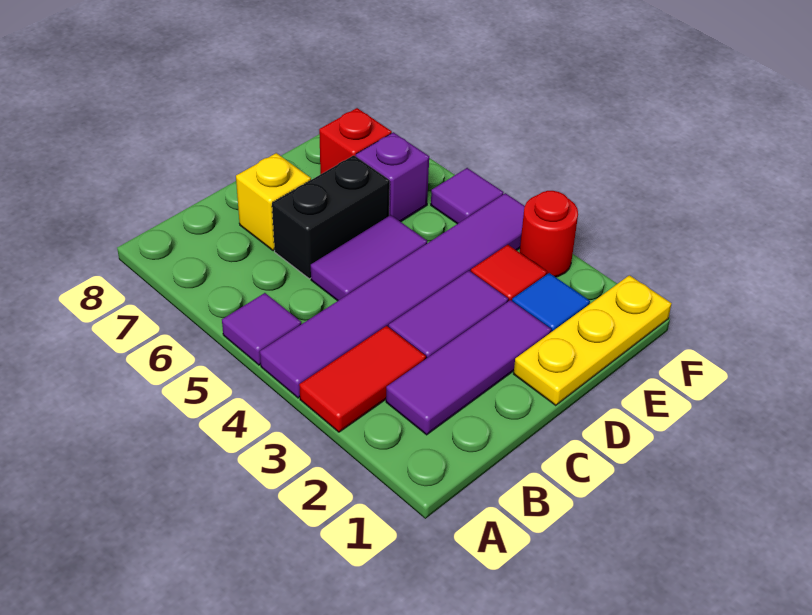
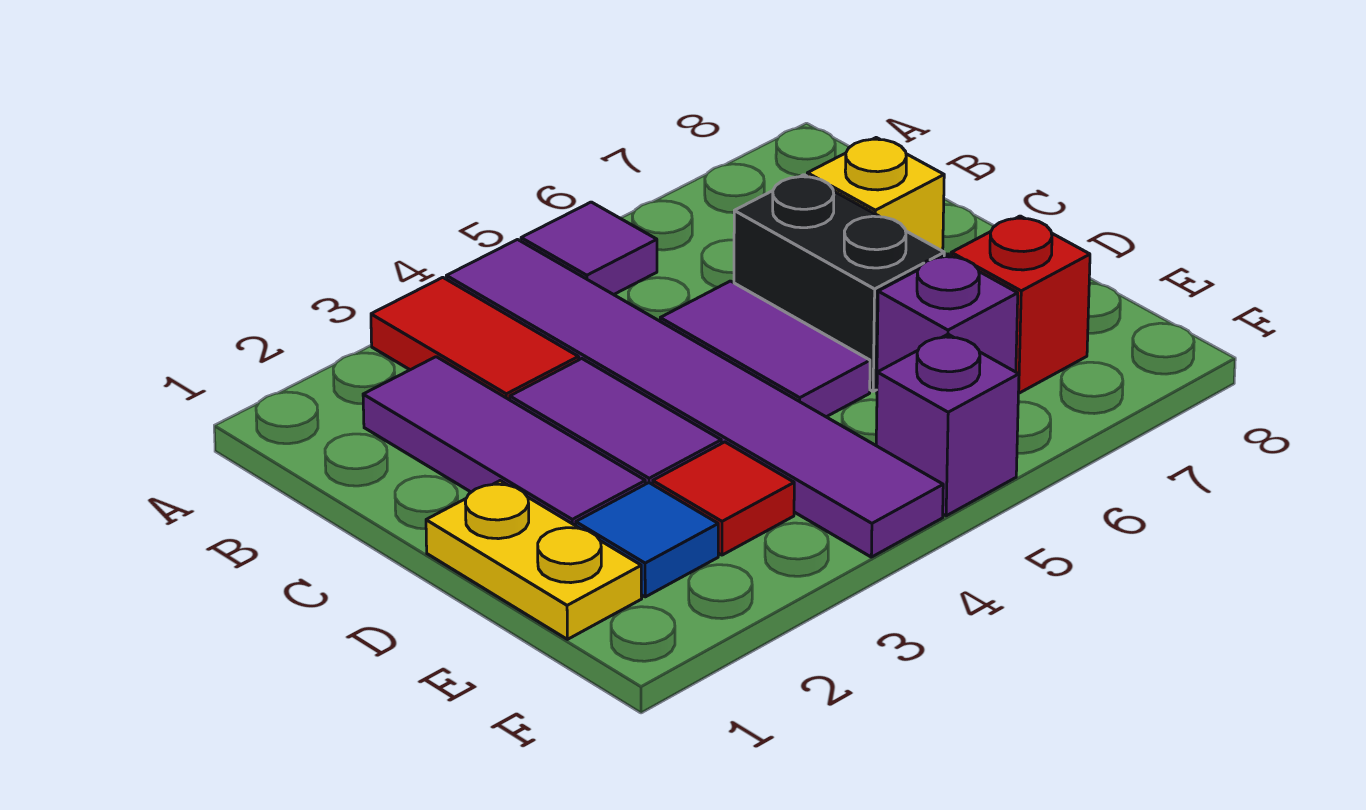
yellow plate D1:F1 level 1 -> yellow plate D1:E1 level 1
red round brick F3 level 1 -> none
purple tile F5 level 1 -> purple brick F5 level 1

